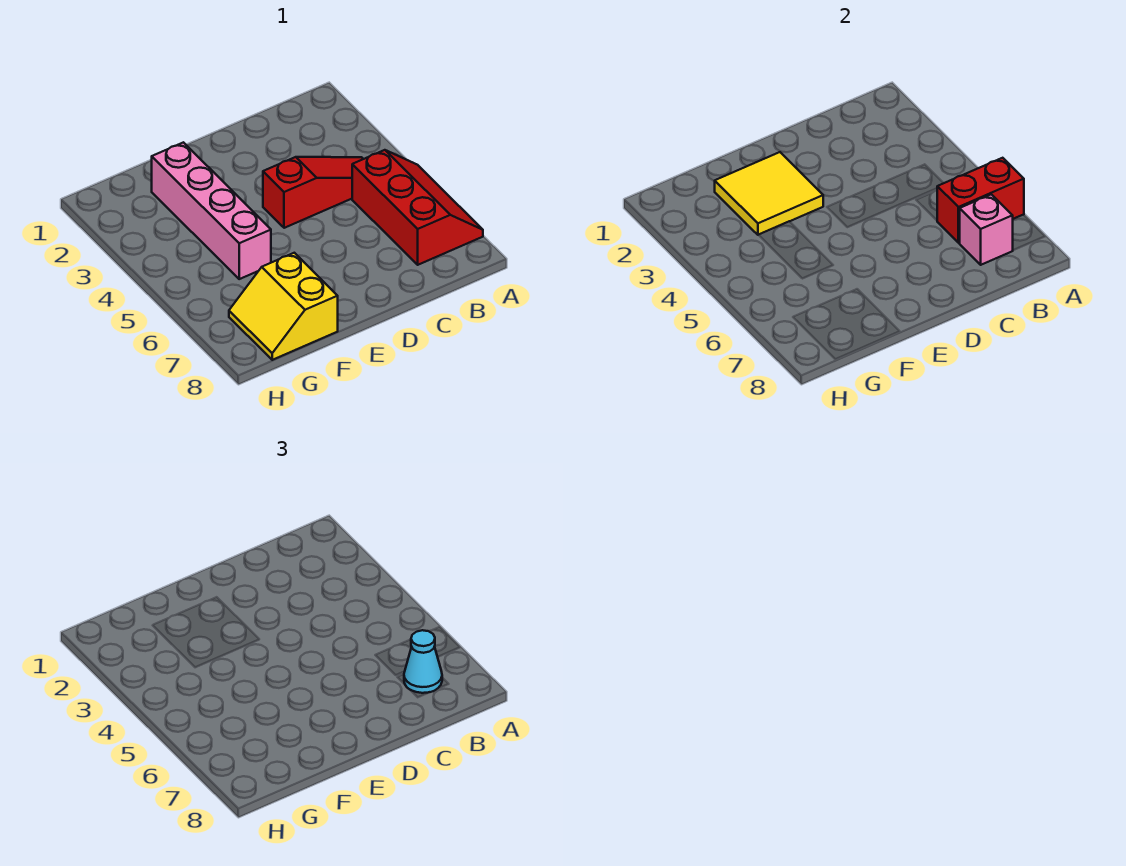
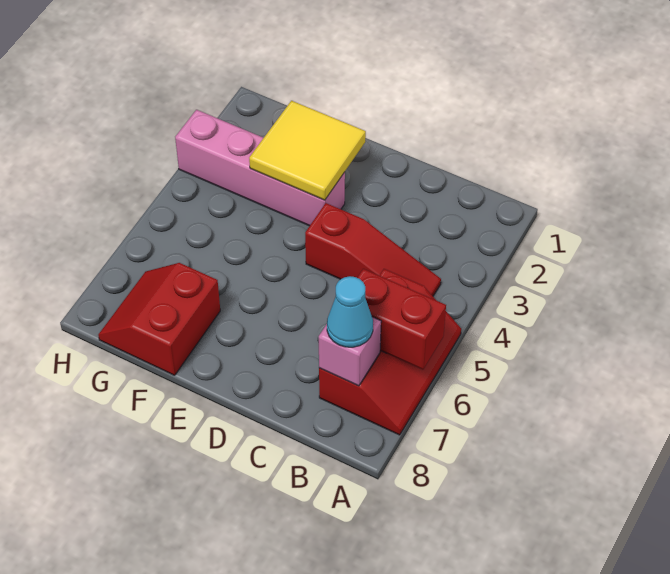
pink brick F2:F5 level 1 -> pink brick E3:H3 level 1
yellow slope F7:G8 level 1 top F -> red slope F7:G8 level 1 top F

